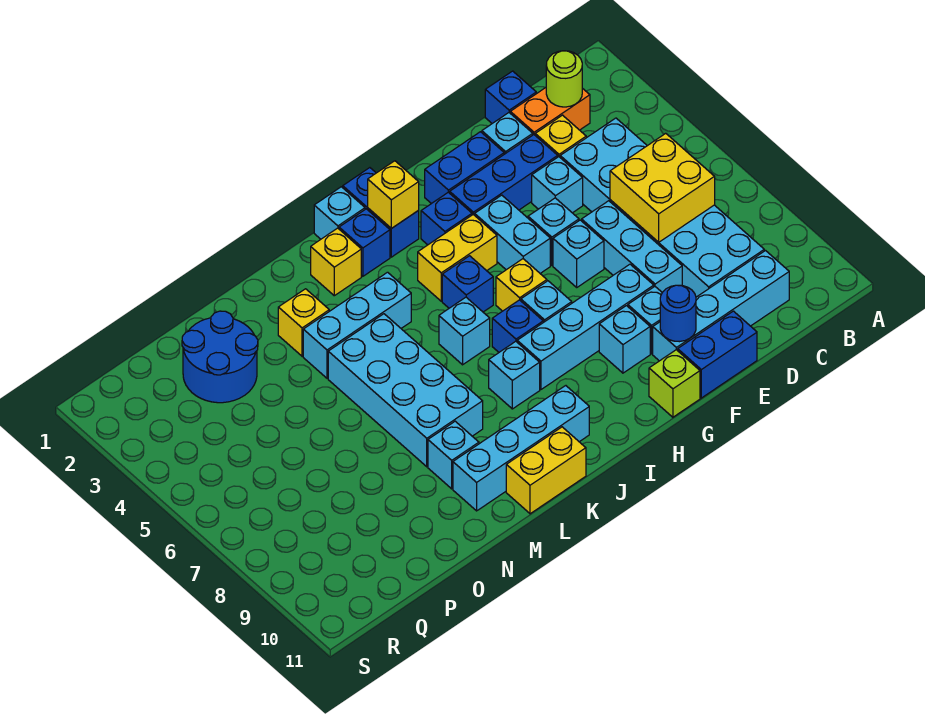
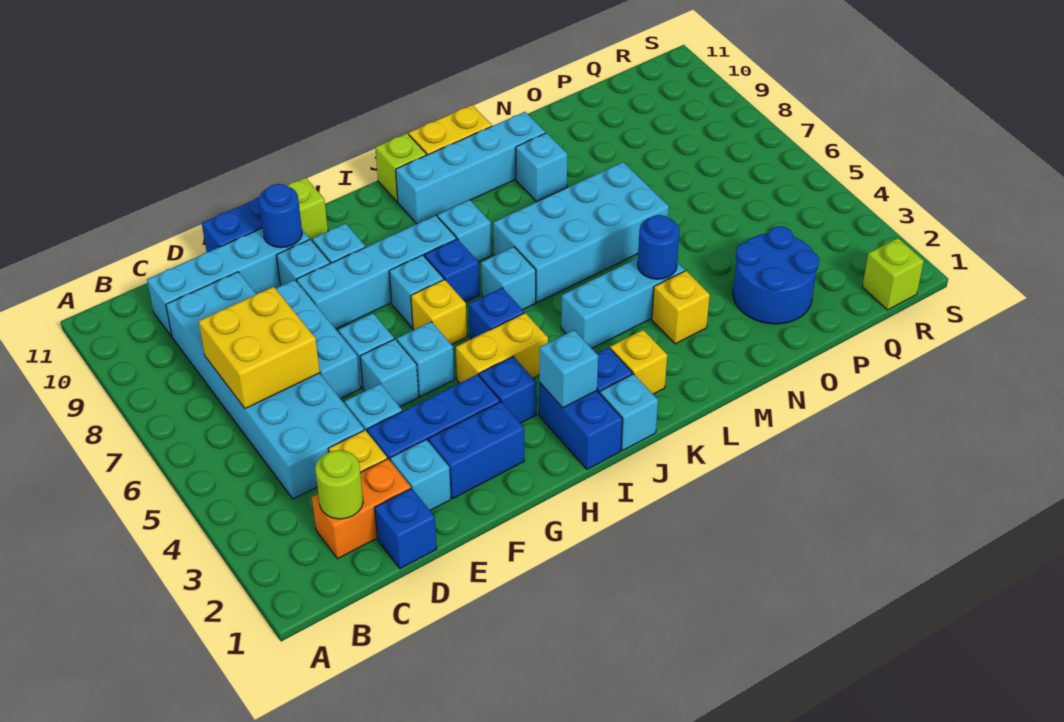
cyan brick G4:G5 level 1 -> cyan brick G5 level 1
yellow brick I2 level 2 -> cyan brick I2 level 2
none -> lime brick J11 level 1
cyan brick L5:M8 level 1 -> cyan brick K6:N7 level 1
none -> blue round brick M4 level 2
none -> lime brick R1 level 1

